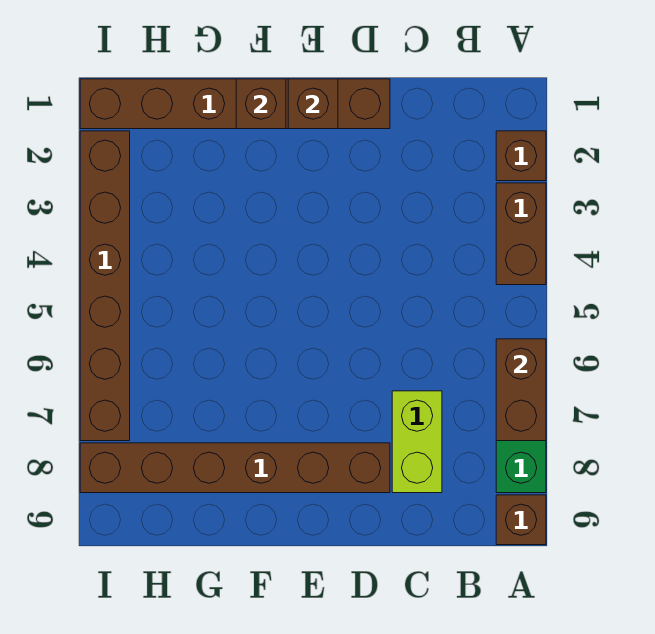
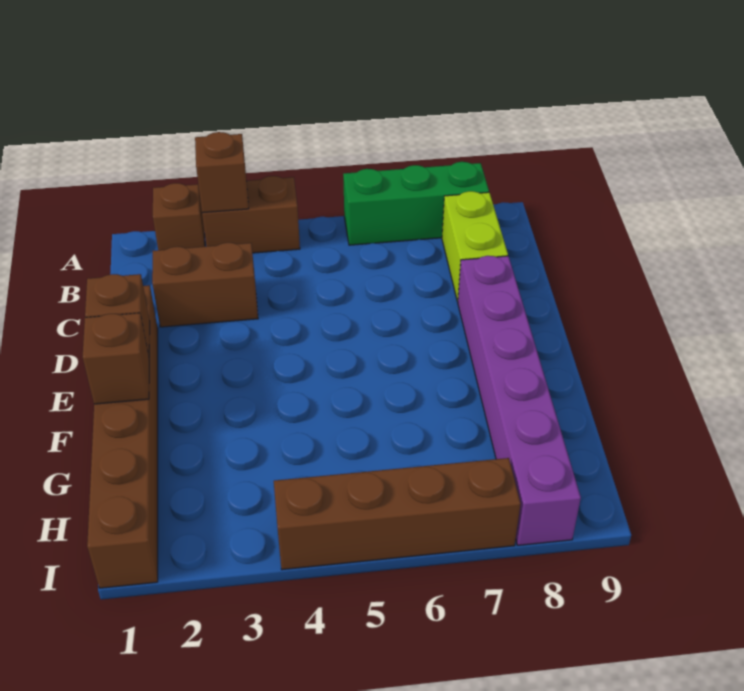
brown brick A6:A7 level 2 -> brown brick C2:C3 level 1
brown brick A9 level 1 -> brown brick A3 level 2
lime brick C7:C8 level 1 -> lime brick B8:C8 level 1
brown brick D8:I8 level 1 -> purple brick D8:I8 level 1
brown brick I2:I7 level 1 -> brown brick I4:I7 level 1

